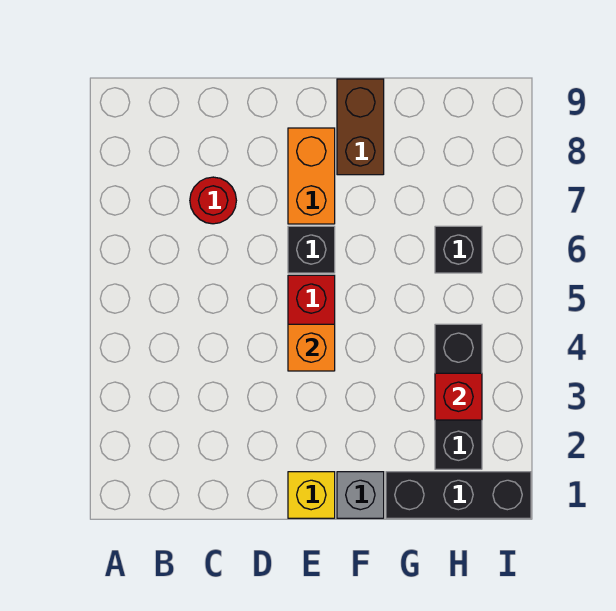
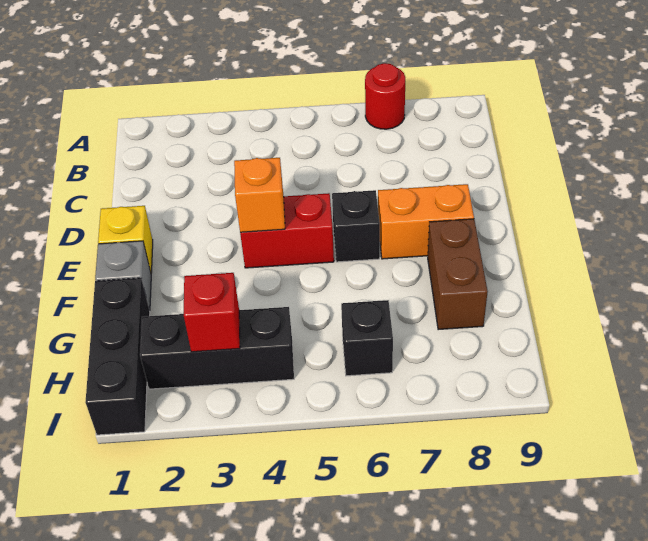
red round brick C7 level 1 -> red round brick A7 level 1
brown brick F8:F9 level 1 -> brown brick F8:G8 level 1

